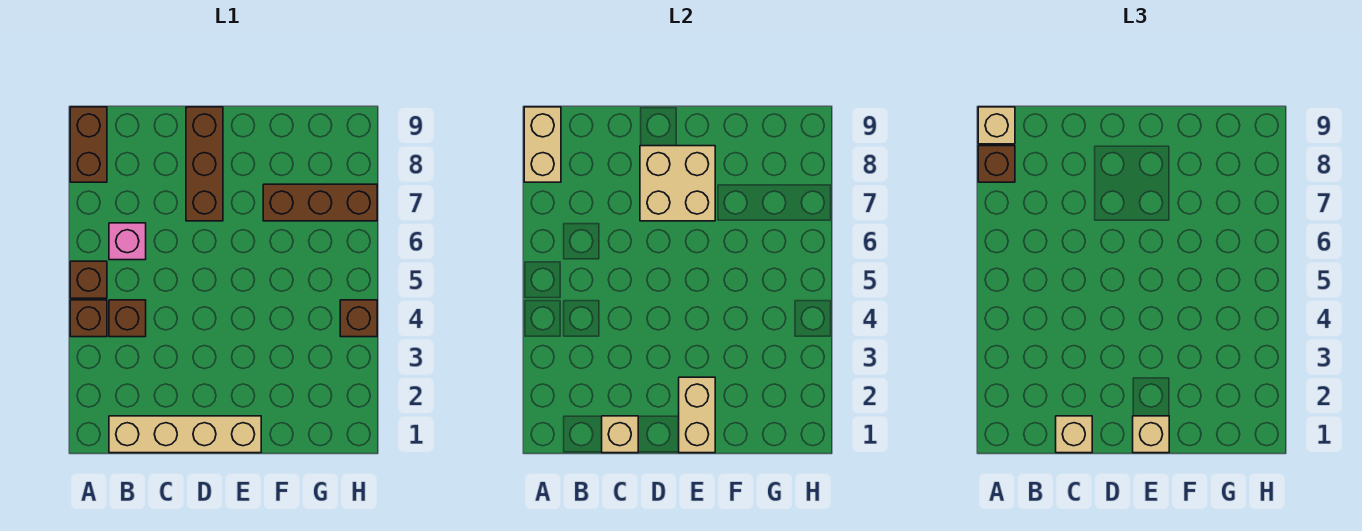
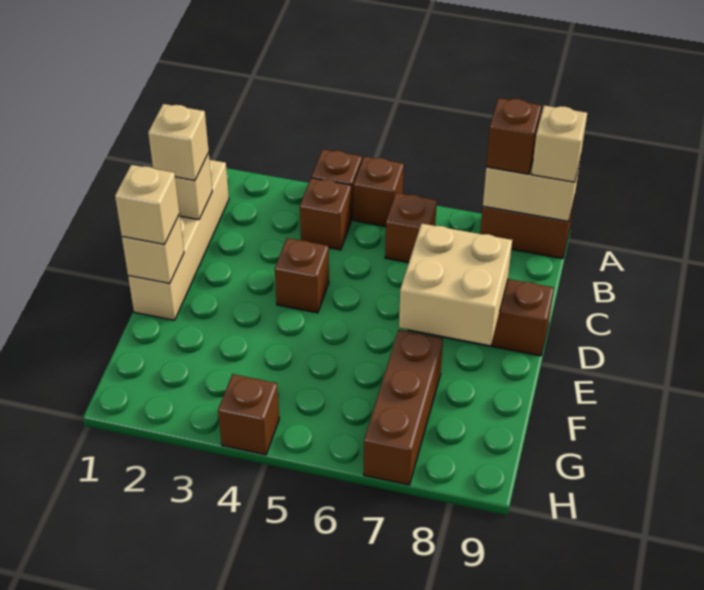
pink brick B6 level 1 -> brown brick B6 level 1
none -> brown brick D4 level 1
tan brick E1:E2 level 2 -> tan brick E1 level 2

